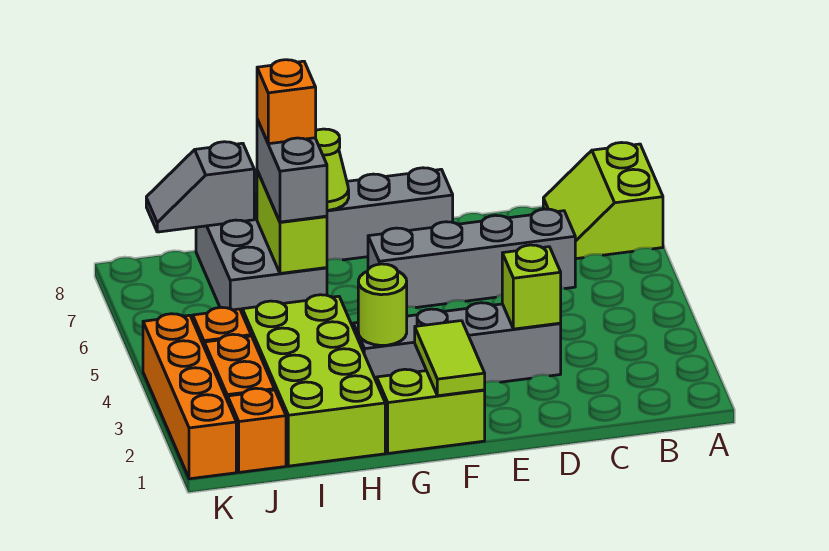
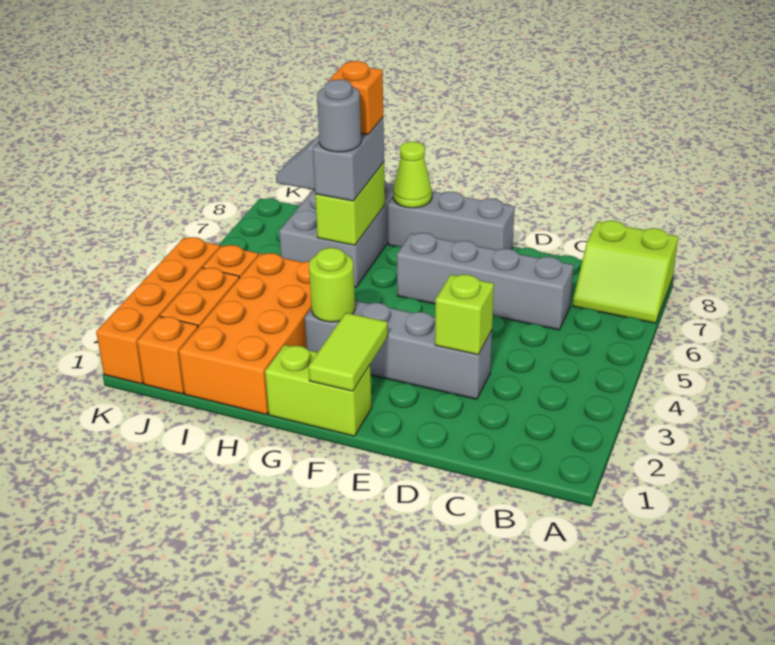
lime slope A7:B8 level 1 top A -> lime slope A7:B8 level 1 top 8
lime brick H1:I4 level 1 -> orange brick H1:I4 level 1
none -> grey round brick H6 level 4

